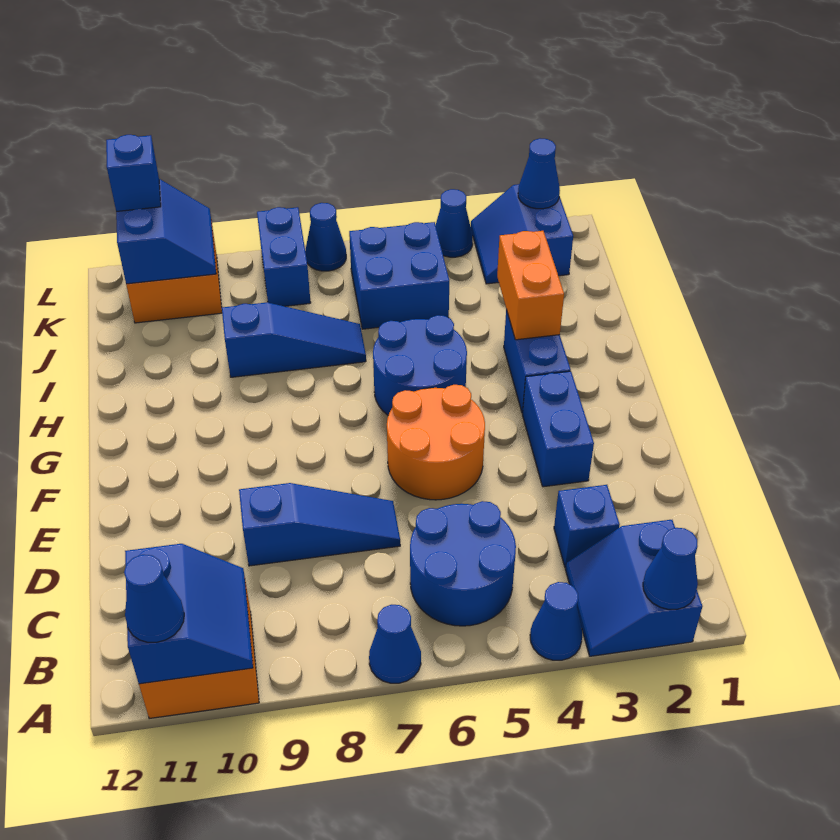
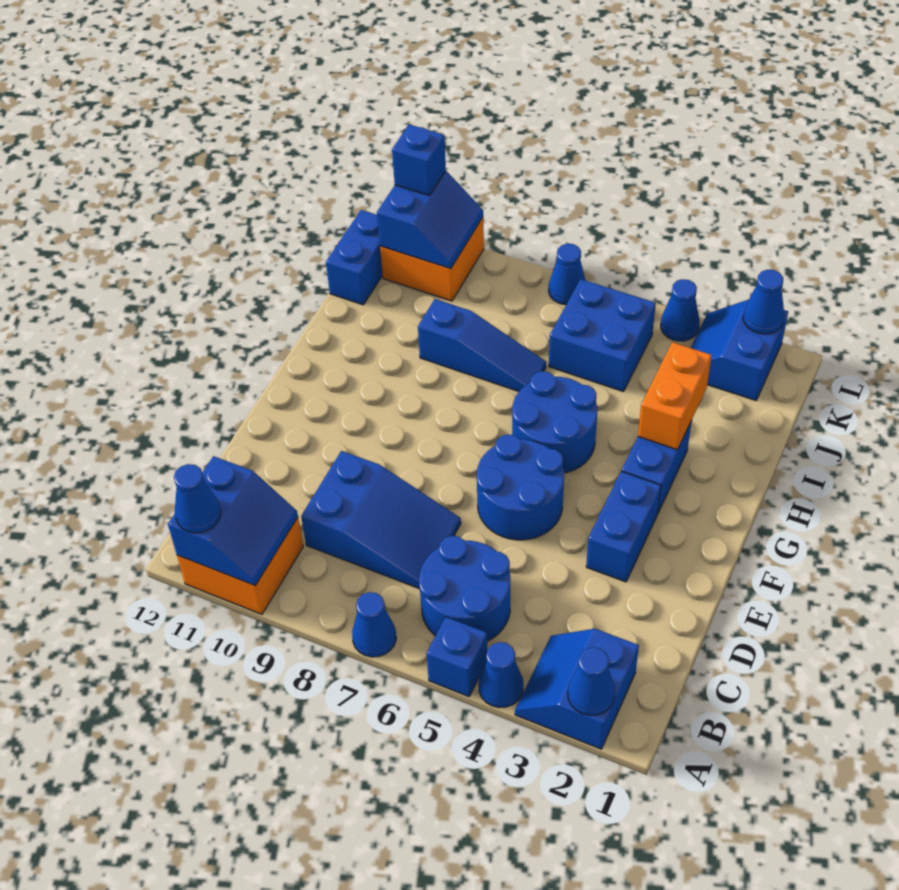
blue brick C3 level 1 -> blue brick A5 level 1
blue slope D7:D9 level 1 top 9 -> blue slope C7:D9 level 1 top 9
orange round brick E5:F6 level 1 -> blue round brick E5:F6 level 1
blue brick K8:L8 level 1 -> blue brick J12:K12 level 1

